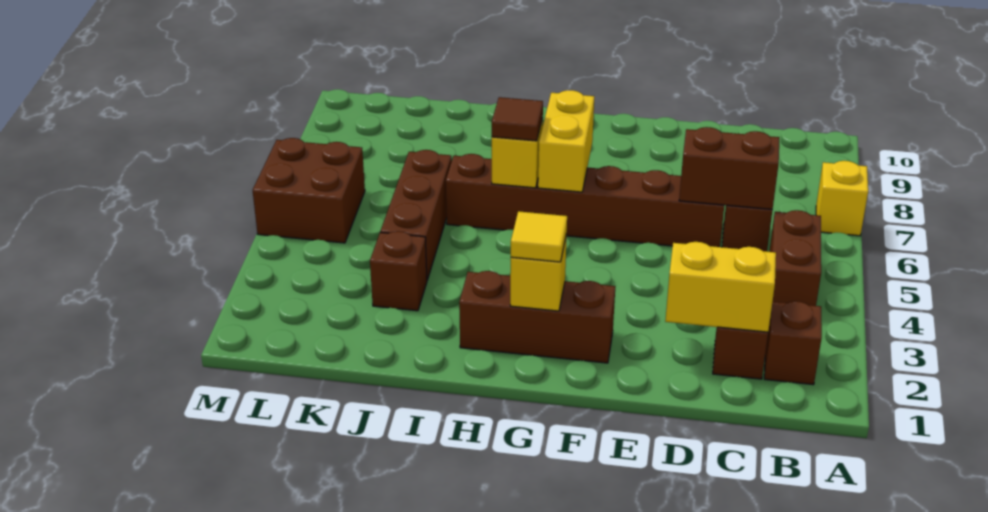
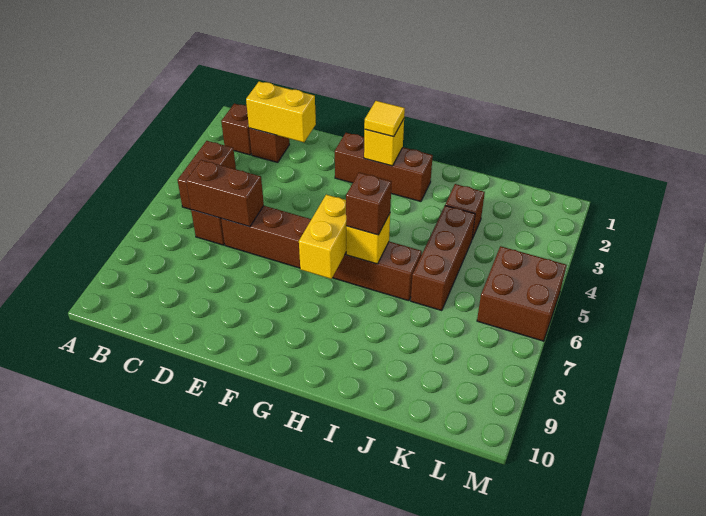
yellow brick A7 level 1 -> none
brown tile H6 level 3 -> brown brick H6 level 3

